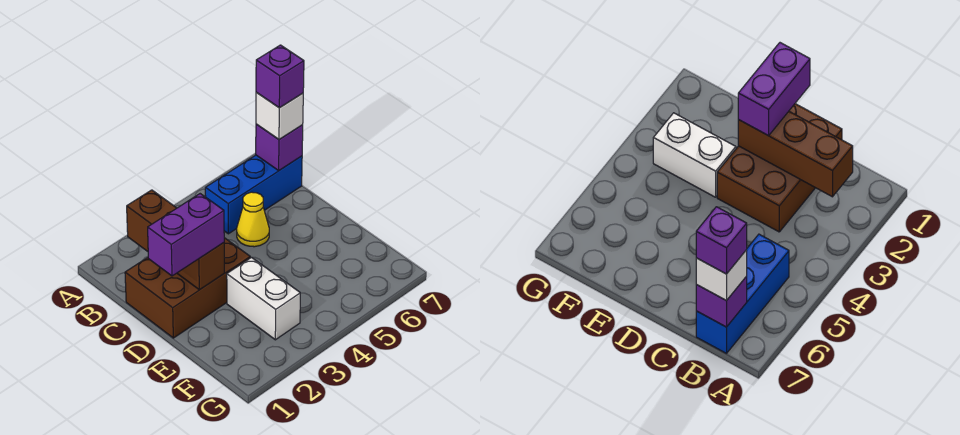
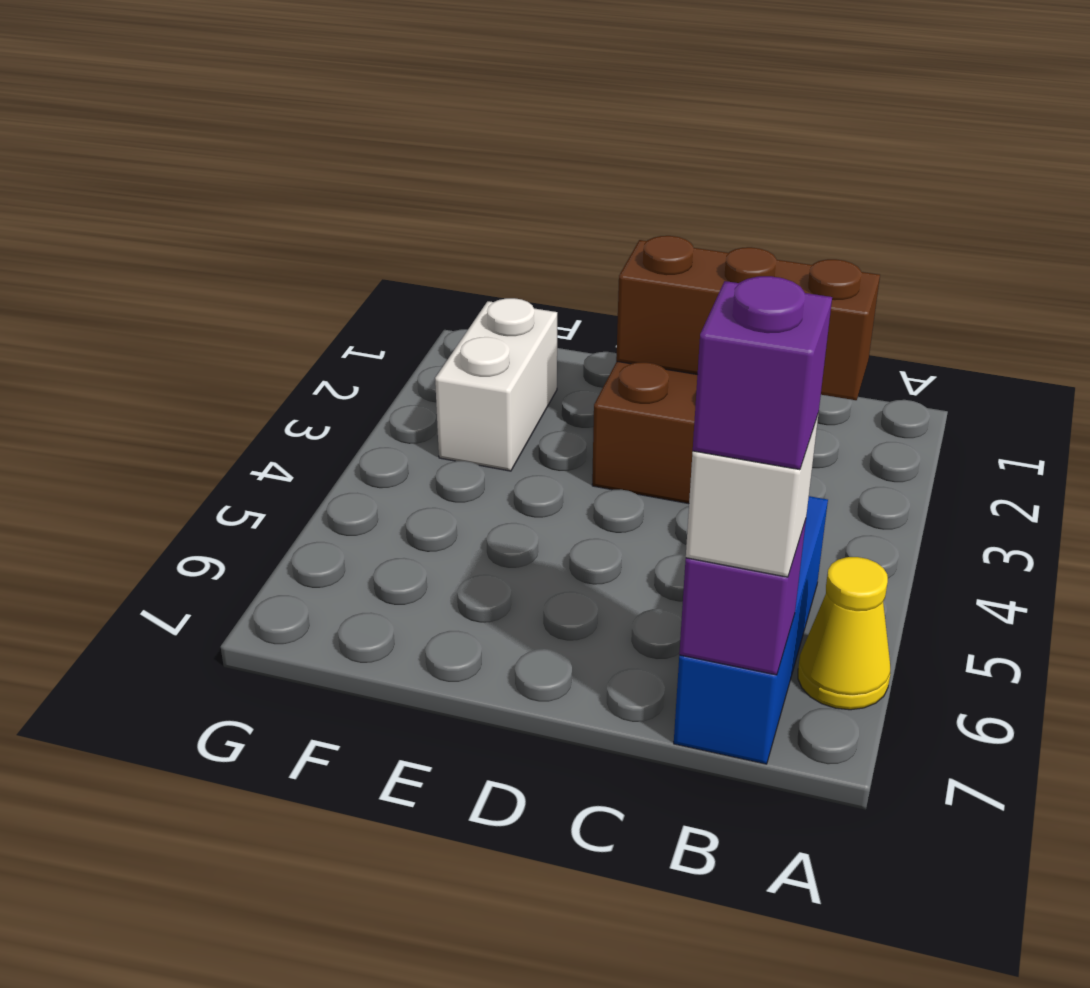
yellow cone C5 level 1 -> yellow cone A6 level 1
purple brick D1:D2 level 3 -> none
white brick E3:F3 level 1 -> white brick F2:F3 level 1

